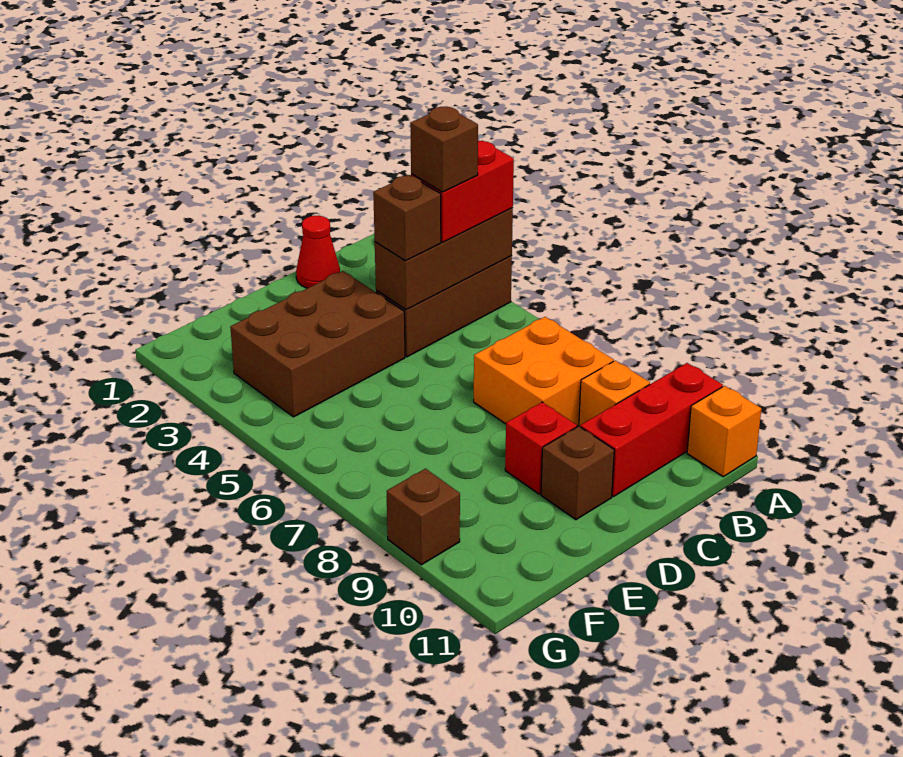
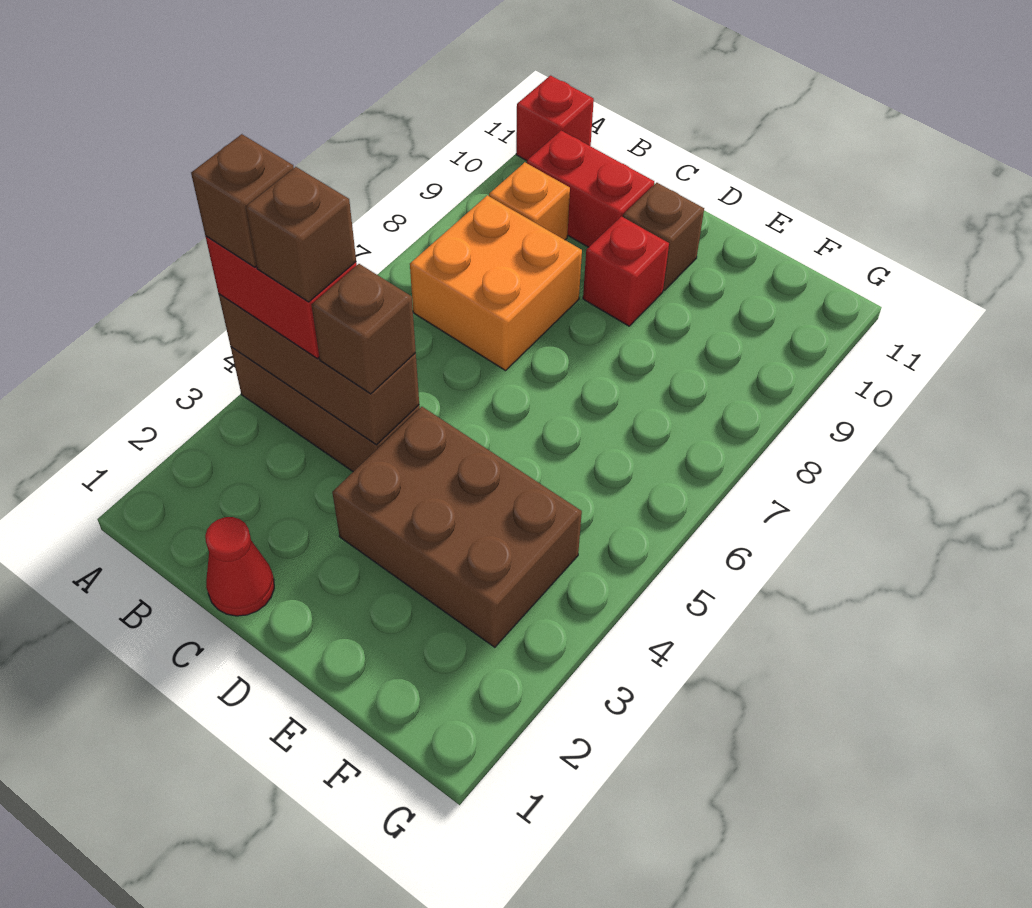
red brick A10:C10 level 1 -> red brick B10:C10 level 1
orange brick A11 level 1 -> red brick A11 level 1
brown brick G9 level 1 -> brown brick A4 level 4

